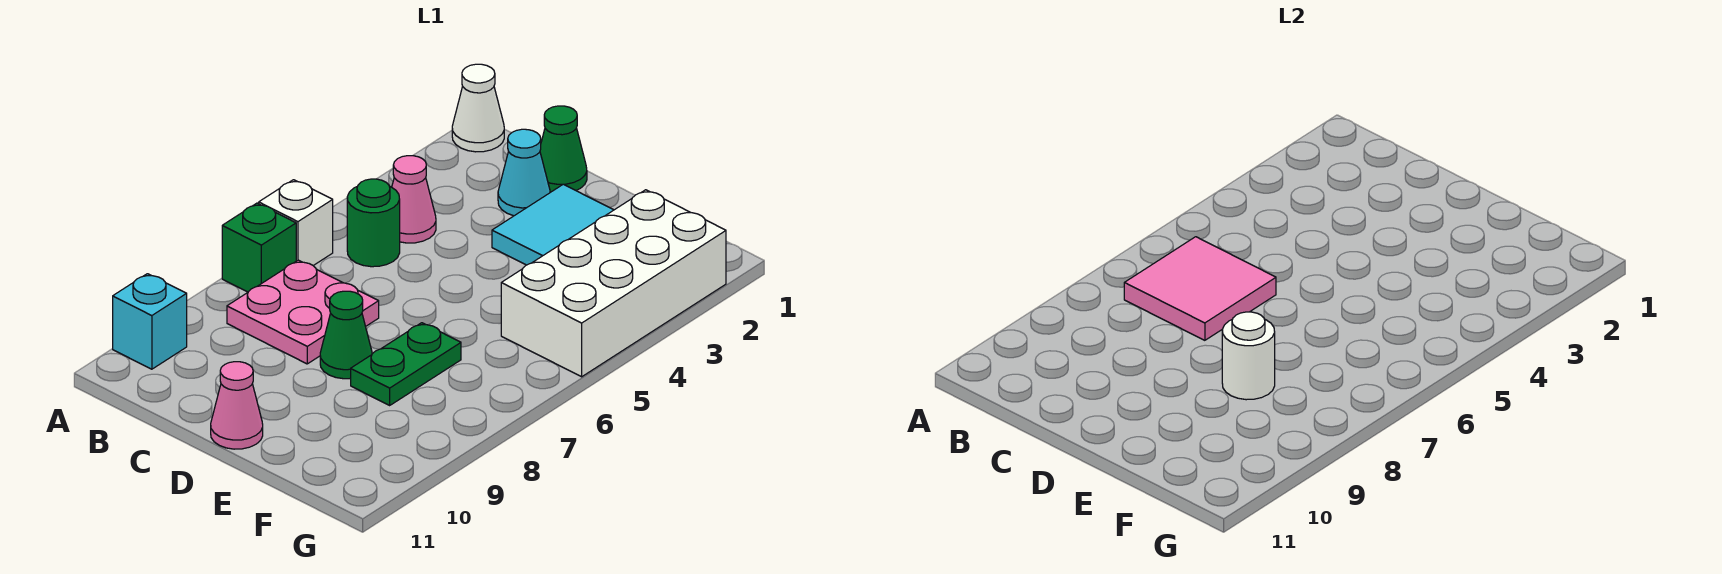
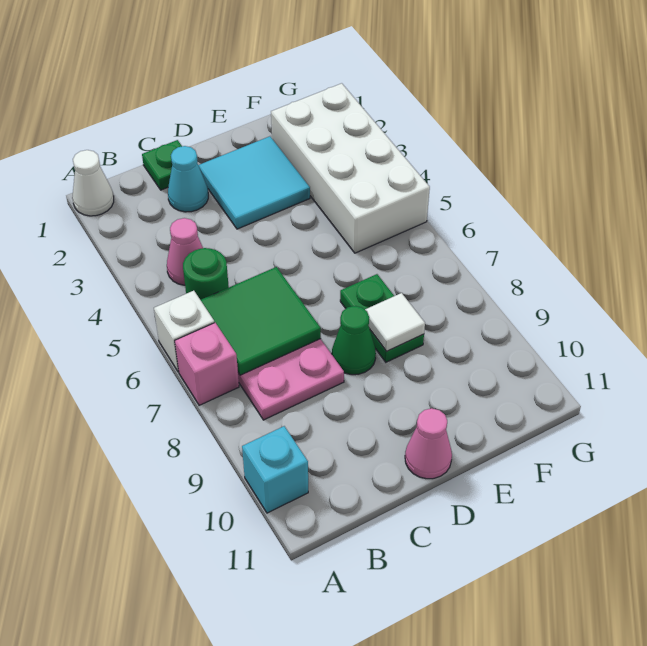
green brick A7 level 1 -> pink brick A7 level 1
pink tile B6:C7 level 2 -> green tile B6:C7 level 2
green cone C1 level 1 -> green plate C1 level 1
white round brick E8 level 2 -> white tile E8 level 2

